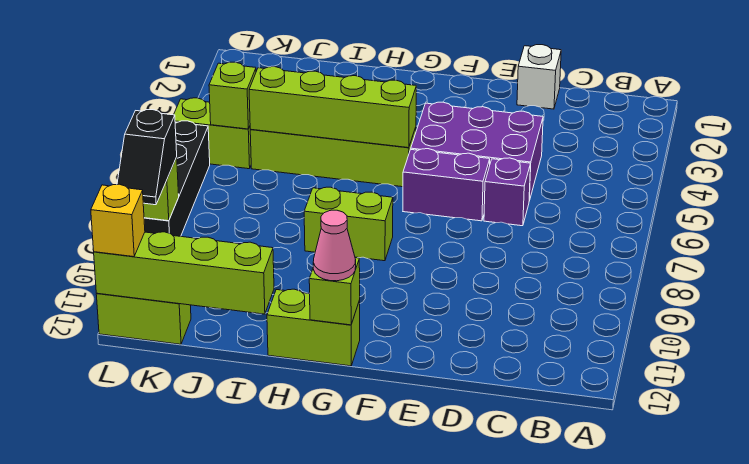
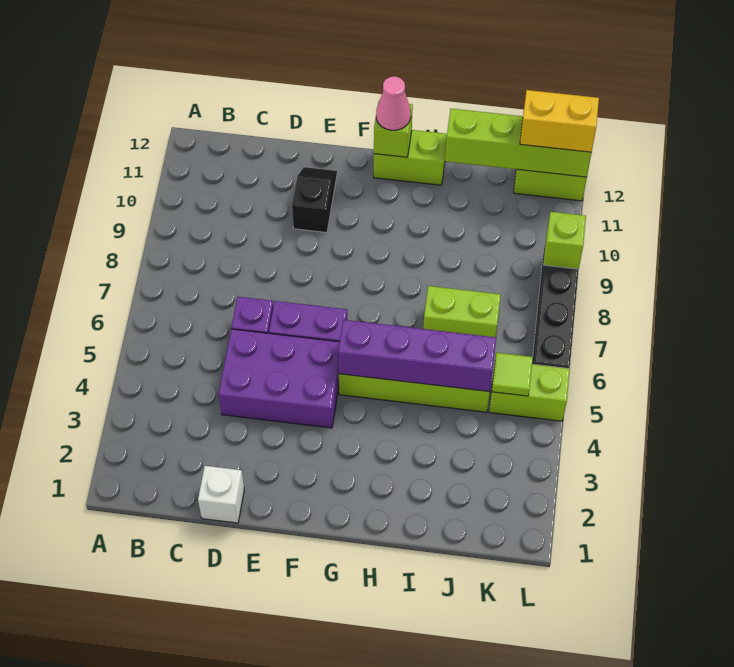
lime brick G5:J5 level 2 -> purple brick G5:J5 level 2
lime brick G8:H8 level 1 -> lime brick I7:J7 level 1
lime brick K5 level 2 -> lime tile K5 level 2
black slope L9:L10 level 3 top 9 -> black slope E10:E11 level 1 top 10
yellow brick L12 level 3 -> yellow brick K12:L12 level 3

